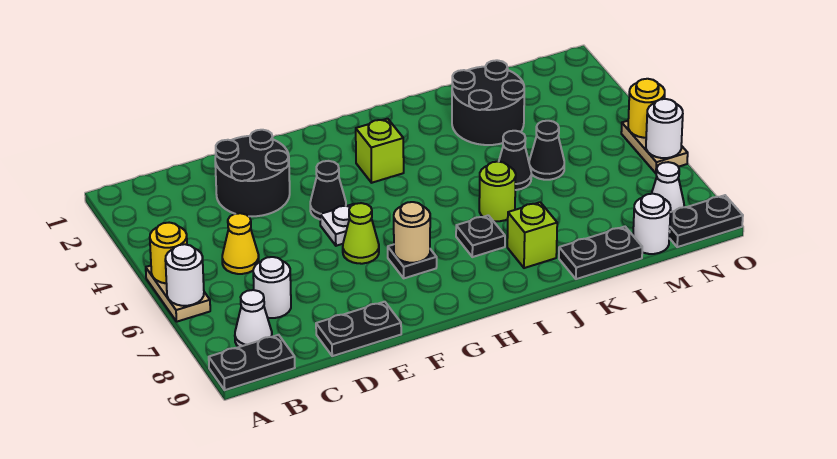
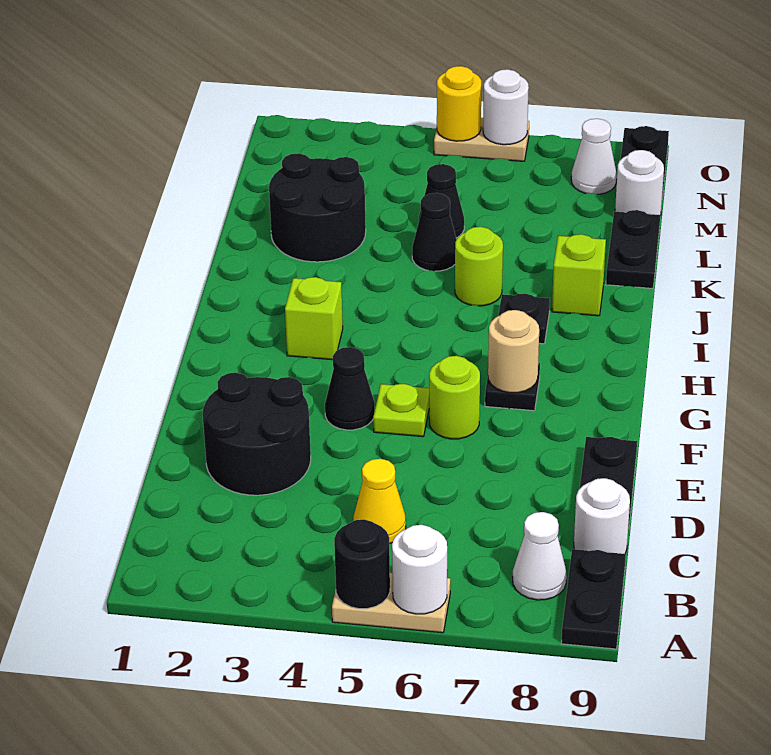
yellow round brick A5 level 2 -> black round brick A5 level 2
white round brick C7 level 1 -> white round brick C9 level 1
white plate F5 level 1 -> lime plate F5 level 1
lime cone F6 level 1 -> lime round brick F6 level 1

